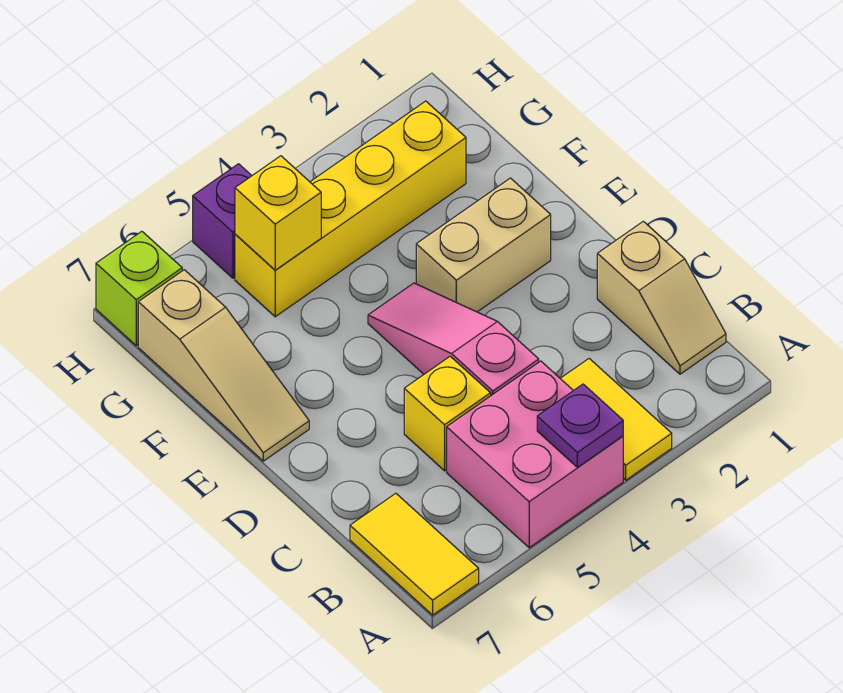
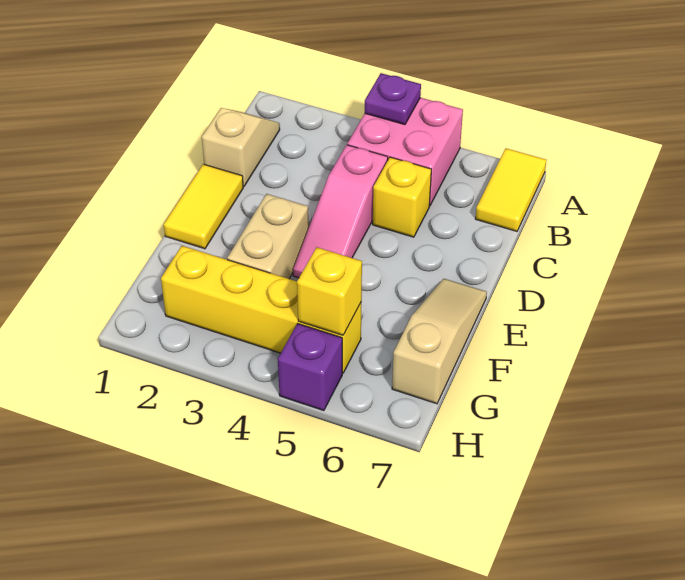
yellow tile A3:B3 level 1 -> yellow tile D1:E1 level 1
tan brick E2:E3 level 1 -> tan brick E3:F3 level 1
lime brick H7 level 1 -> none

